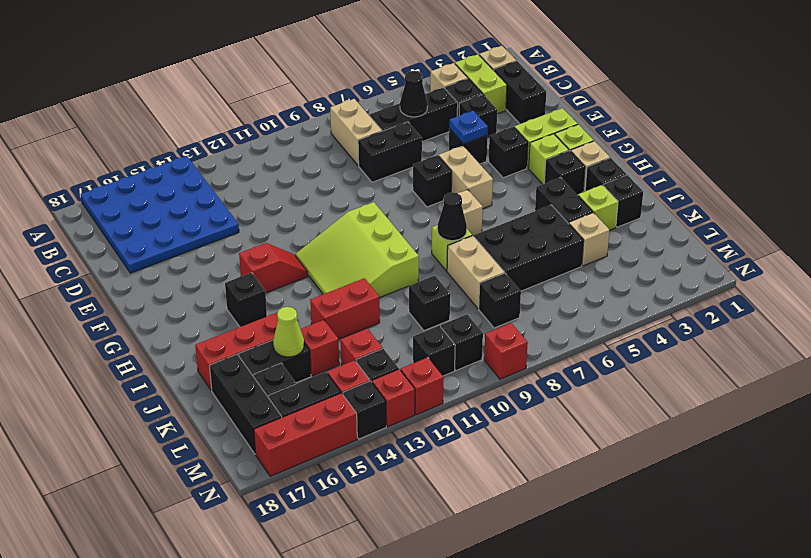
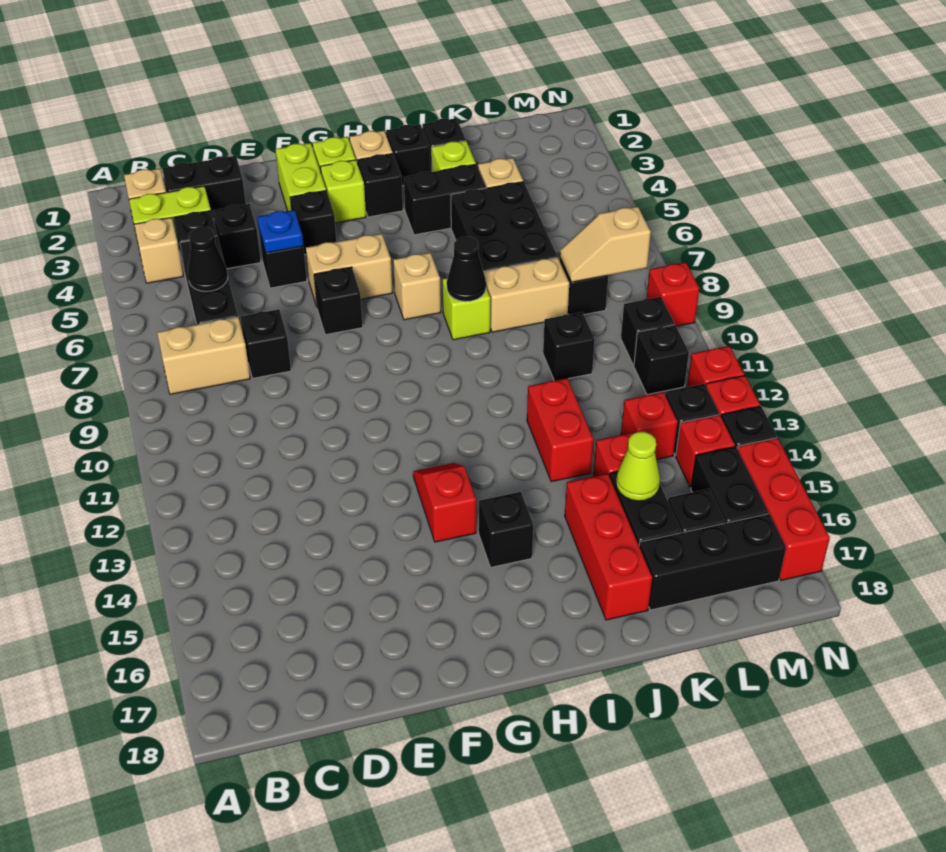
blue plate A14:D17 level 1 -> none
black brick D7:D8 level 1 -> black brick D8 level 1
lime slope G10:I12 level 1 top 10 -> none
none -> tan slope L8:M8 level 2 top M

